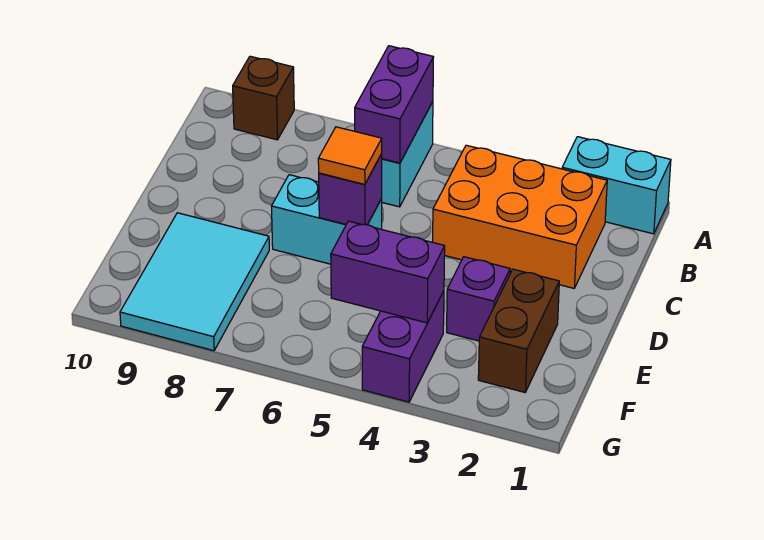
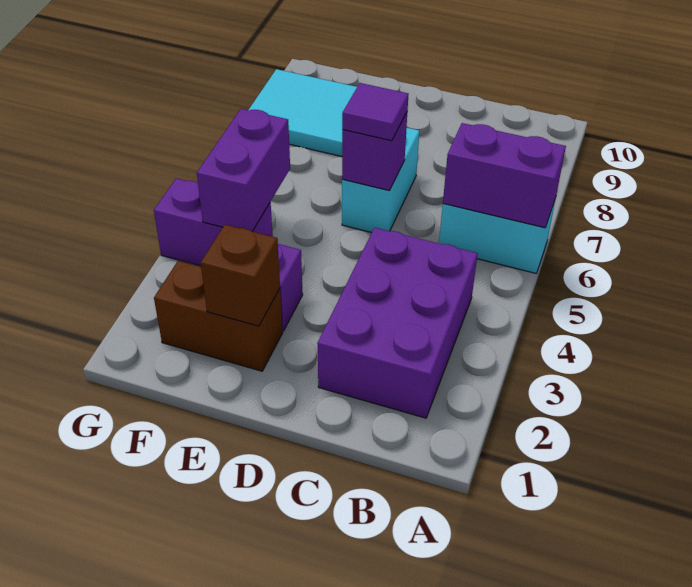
cyan brick A1:A2 level 1 -> none
brown brick A9 level 1 -> brown brick E2 level 2
orange brick B2:C4 level 1 -> purple brick B2:C4 level 1
orange tile D6 level 3 -> purple tile D6 level 3

